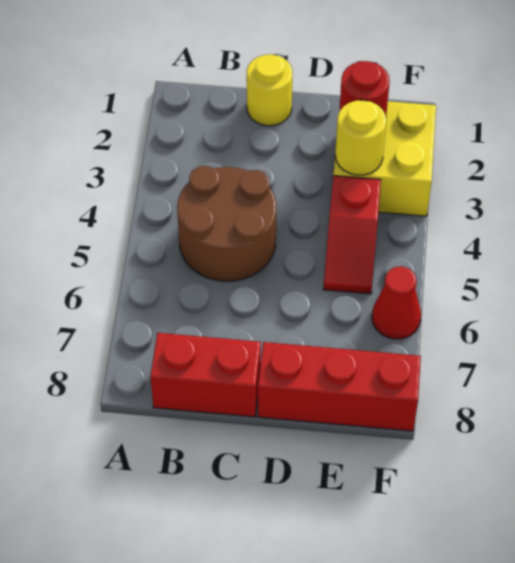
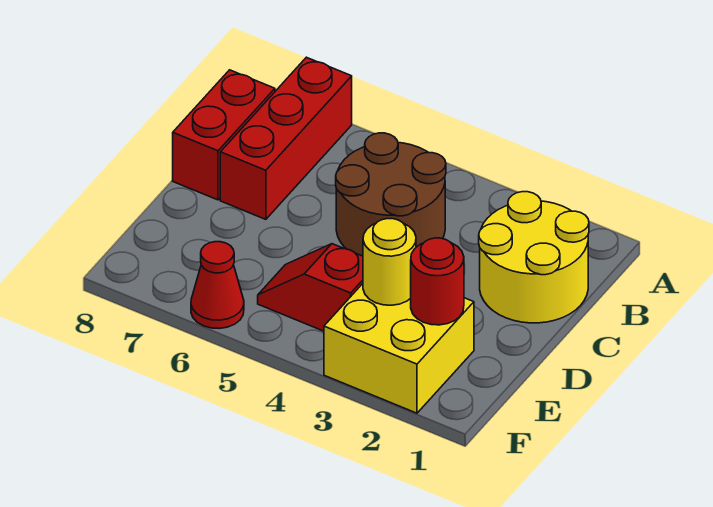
yellow round brick C1 level 1 -> yellow round brick B1:C2 level 1
red brick D8:F8 level 1 -> red brick A7:C7 level 1

